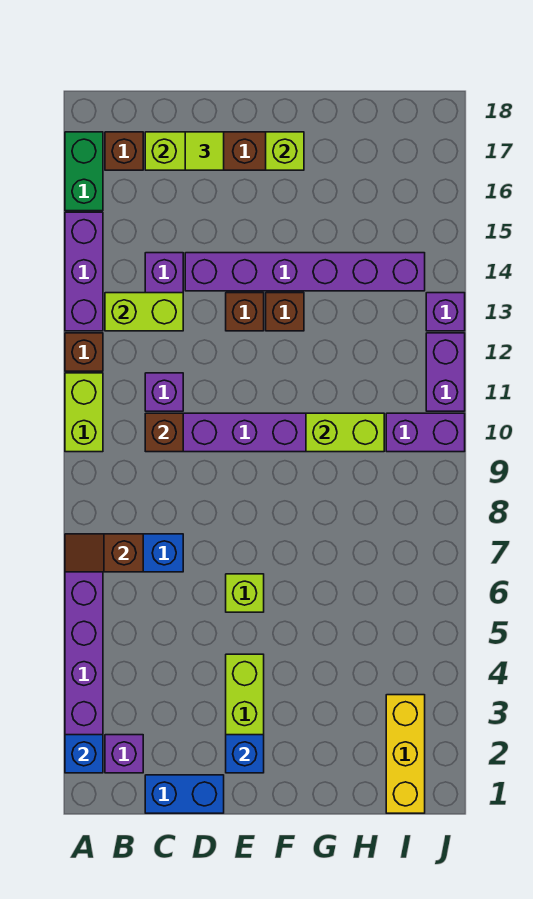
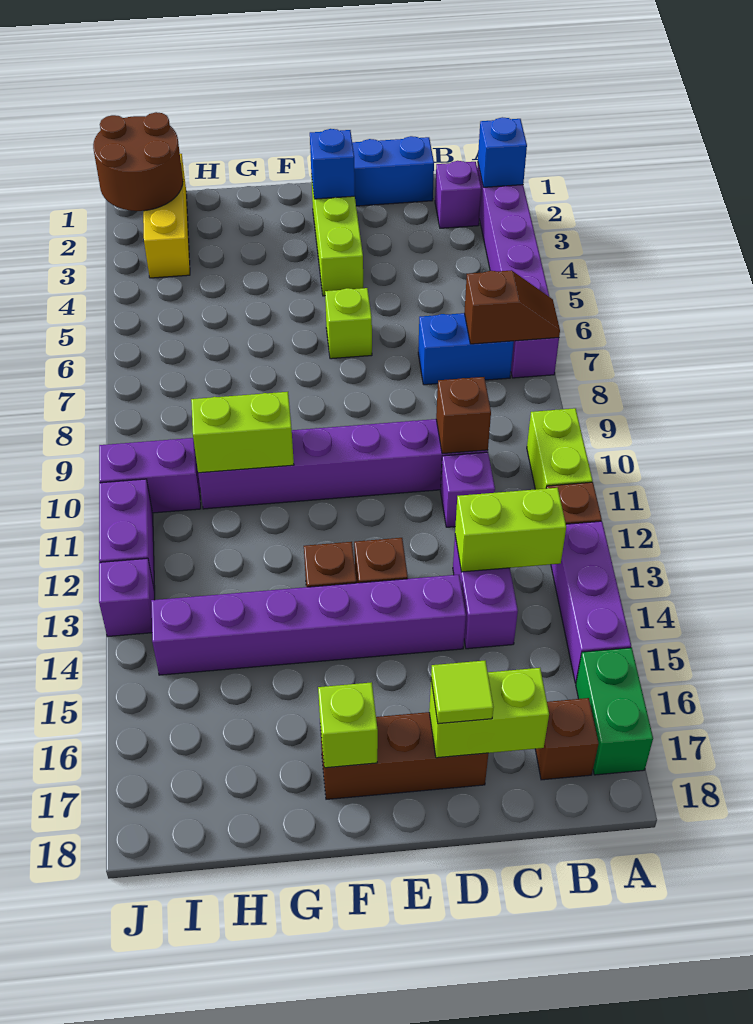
none -> brown round brick I1:J2 level 2

